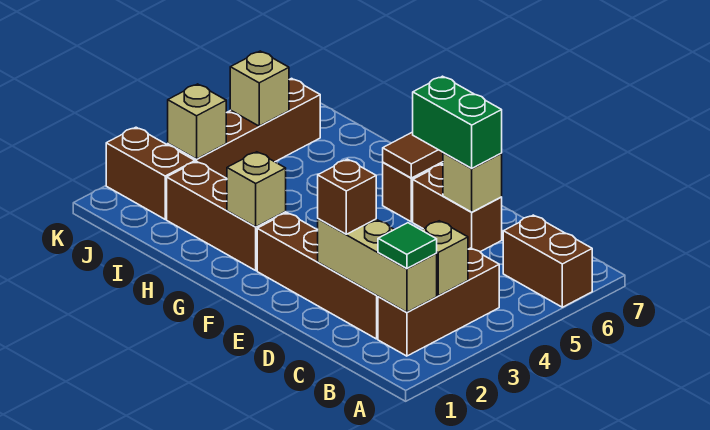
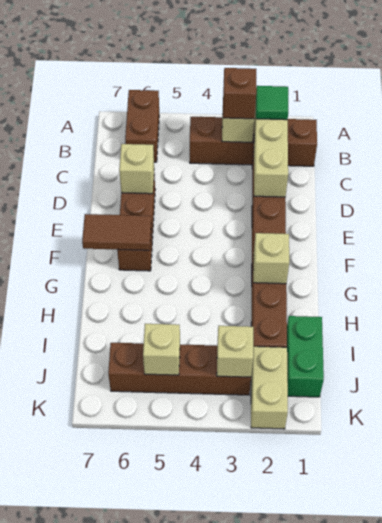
brown brick B2:B4 level 1 -> brown brick B1:B4 level 1
brown brick D2 level 3 -> brown brick B3 level 3
green brick D6:E6 level 3 -> green brick I1:J1 level 1
brown brick J2:K2 level 1 -> tan brick J2:K2 level 1

